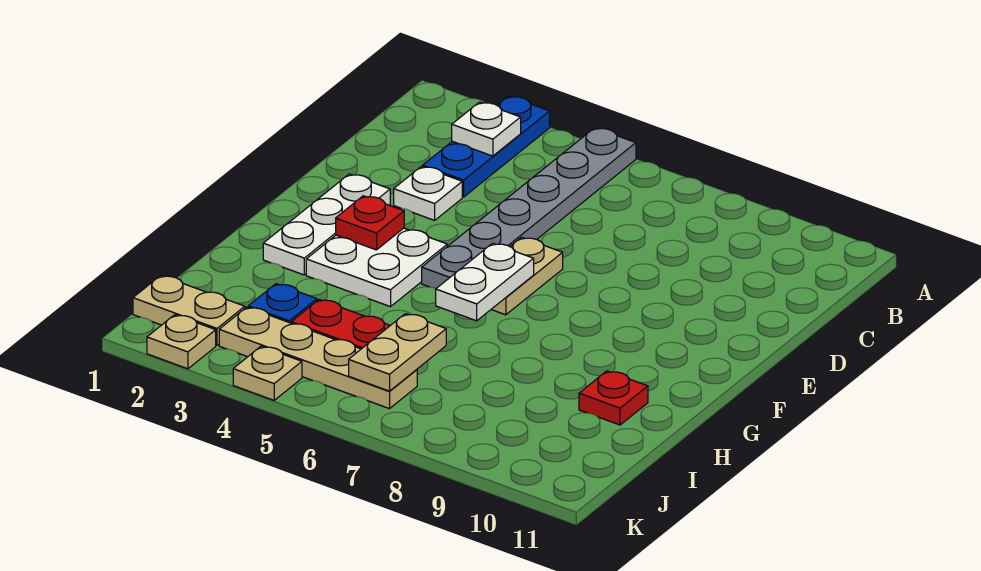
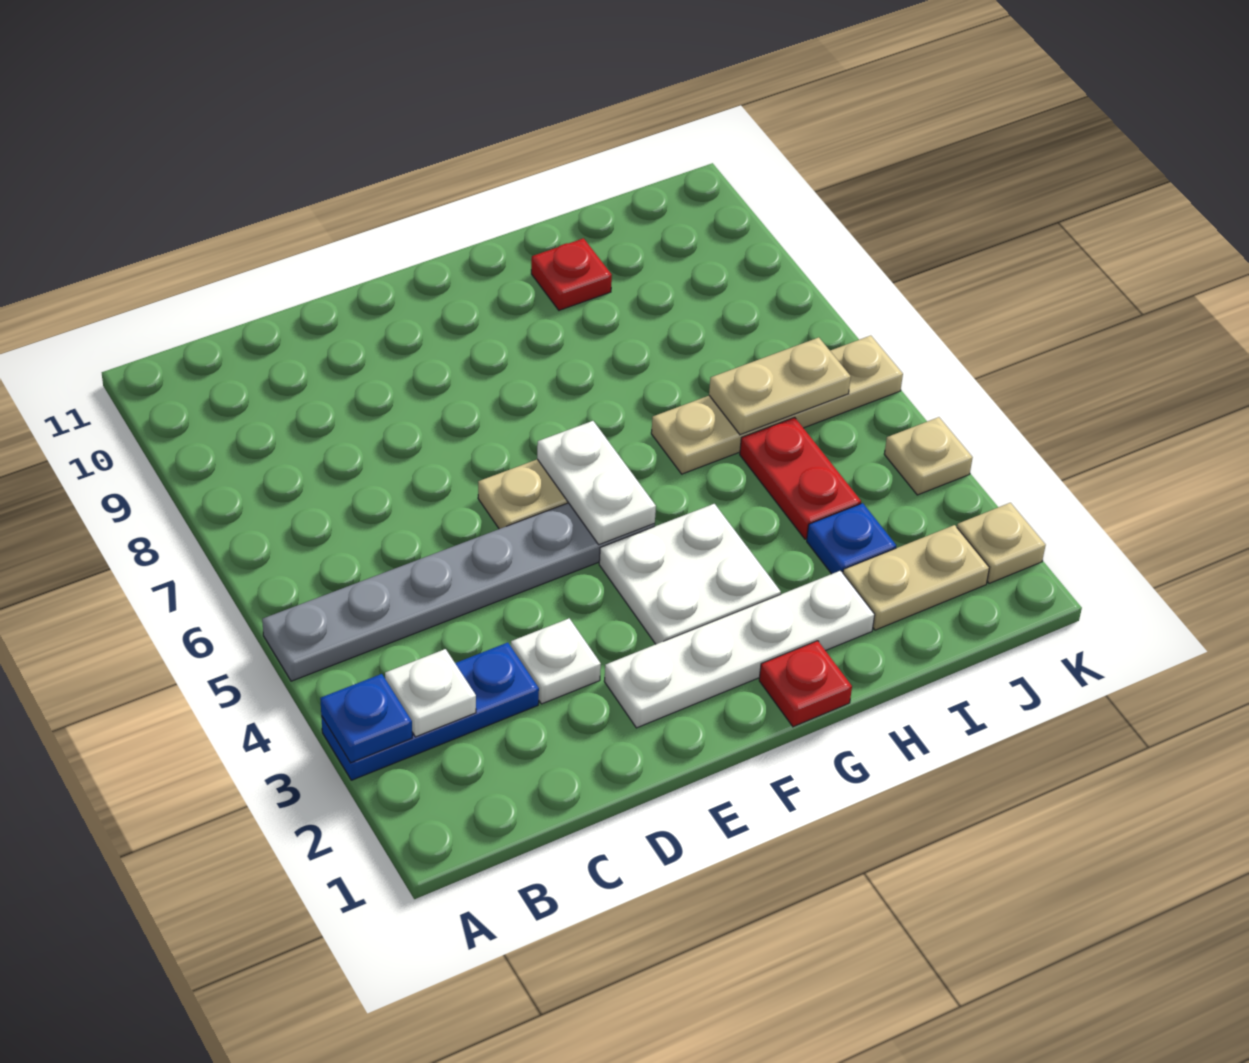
none -> blue plate A3 level 2
white plate E2:G2 level 1 -> white plate E2:H2 level 1
red plate F3 level 2 -> red plate G1 level 1
white plate F6:G6 level 2 -> white plate F5:F6 level 2
tan plate J1:J2 level 1 -> tan plate I2:J2 level 1
tan plate J3:J6 level 1 -> tan plate H6:K6 level 1

